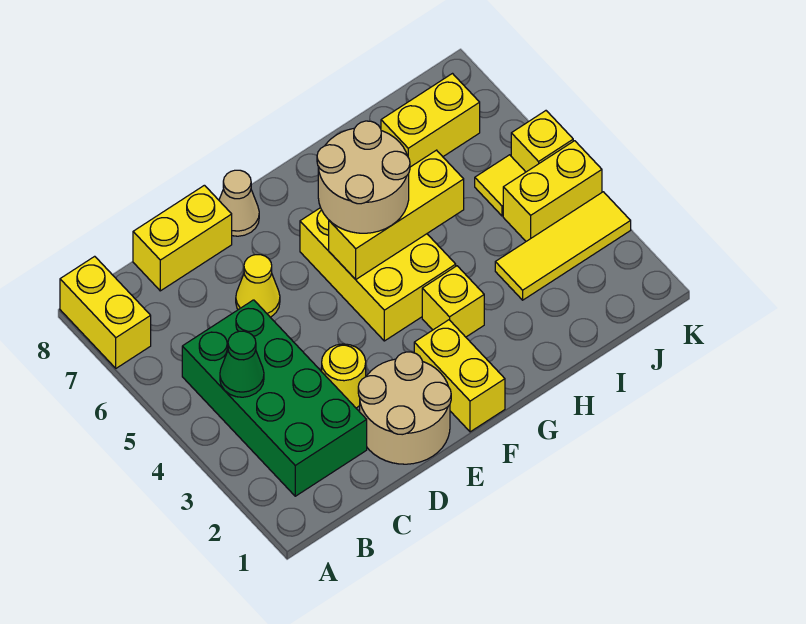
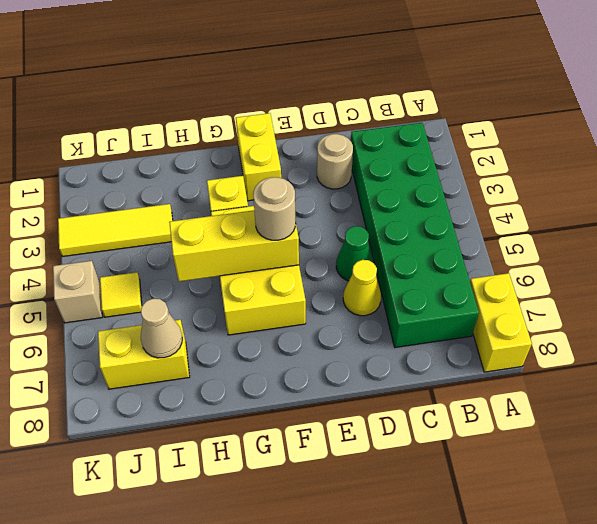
green brick B2:C5 level 1 -> green brick B2:C7 level 1
green cone B4 level 2 -> green cone D5 level 1
yellow brick C8:D8 level 1 -> none
tan round brick D1:E2 level 1 -> tan round brick D2 level 1
yellow round brick D3 level 1 -> none
tan cone E8 level 1 -> tan cone I7 level 2
tan round brick F5:G6 level 3 -> tan round brick F5 level 3
yellow brick J4:K4 level 1 -> none
yellow brick K5 level 1 -> tan brick K5 level 1

